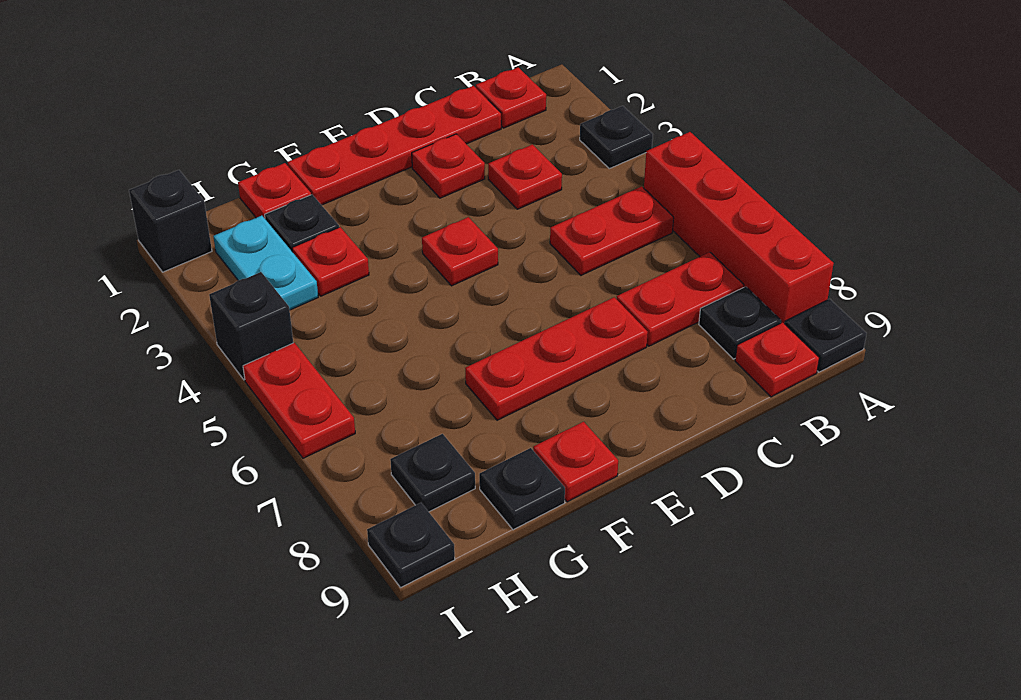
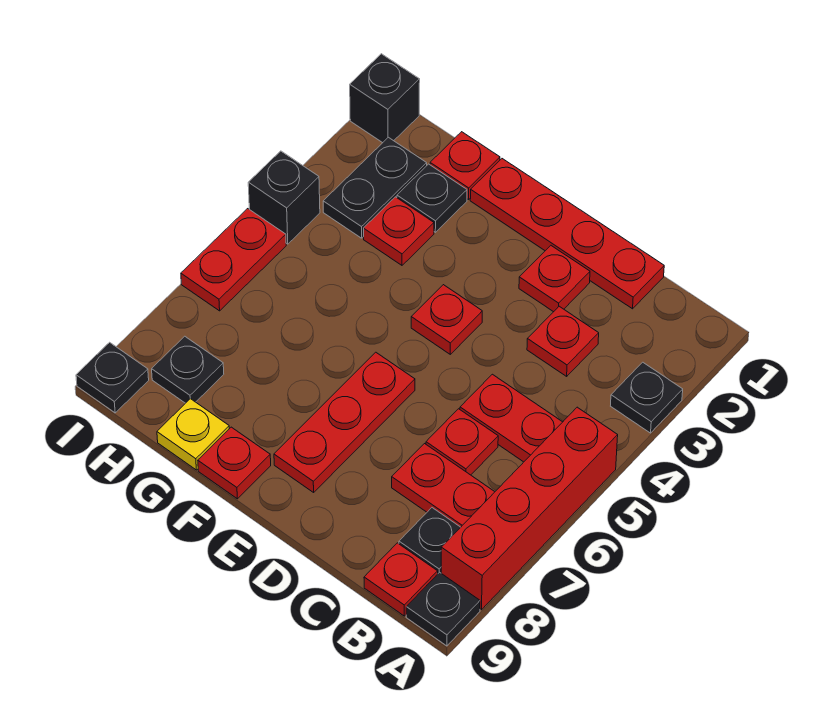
red plate B1 level 1 -> red plate C6 level 1
red plate D7:F7 level 1 -> red plate E6:E8 level 1
black plate G9 level 1 -> yellow plate G9 level 1
cyan plate H2:H3 level 1 -> black plate H2:H3 level 1

